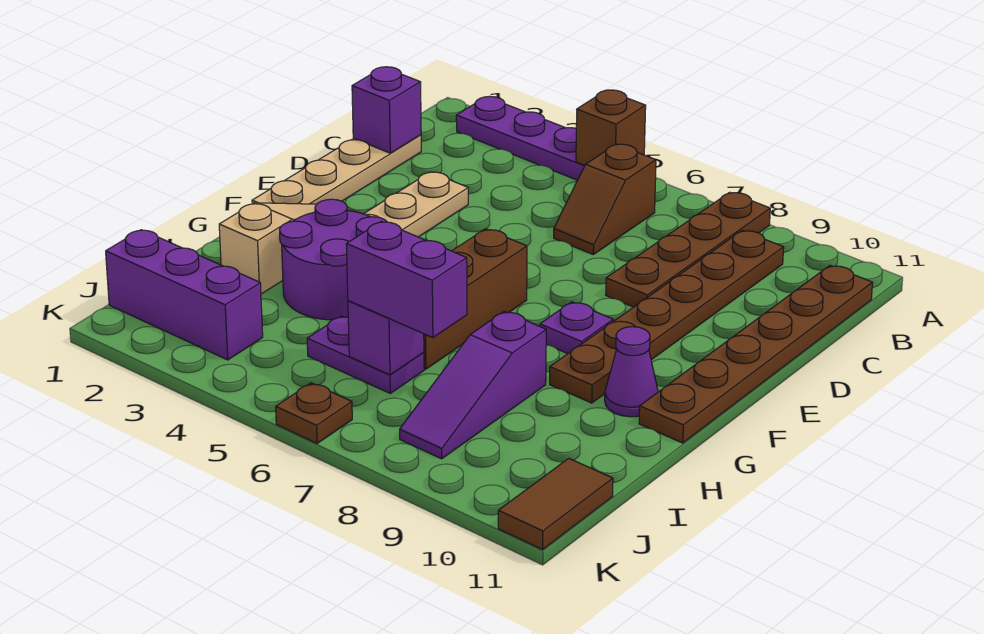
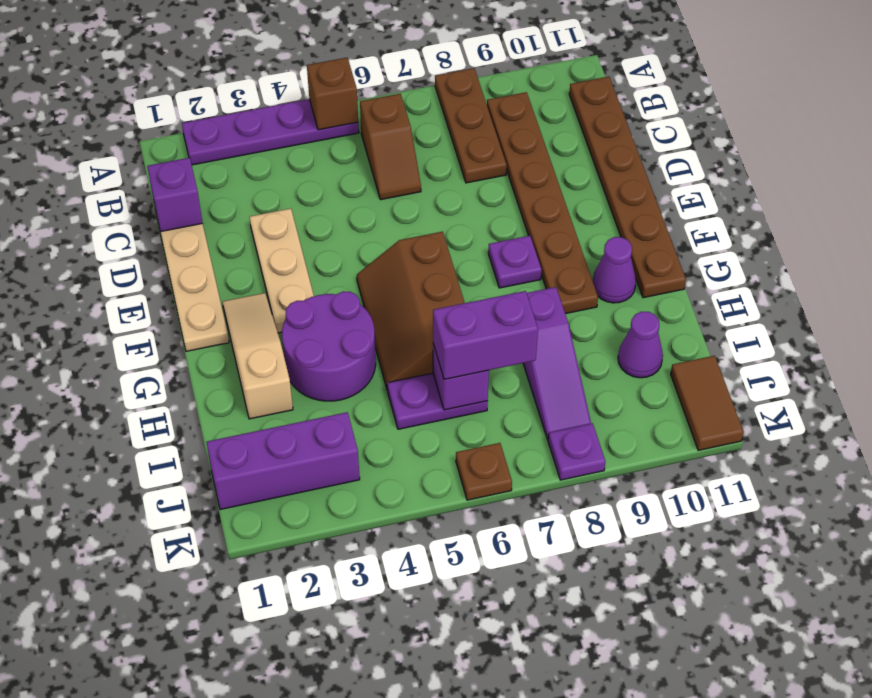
brown plate A8:D8 level 1 -> brown plate A8:C8 level 1
none -> purple cone I10 level 1
none -> purple plate K8 level 1

